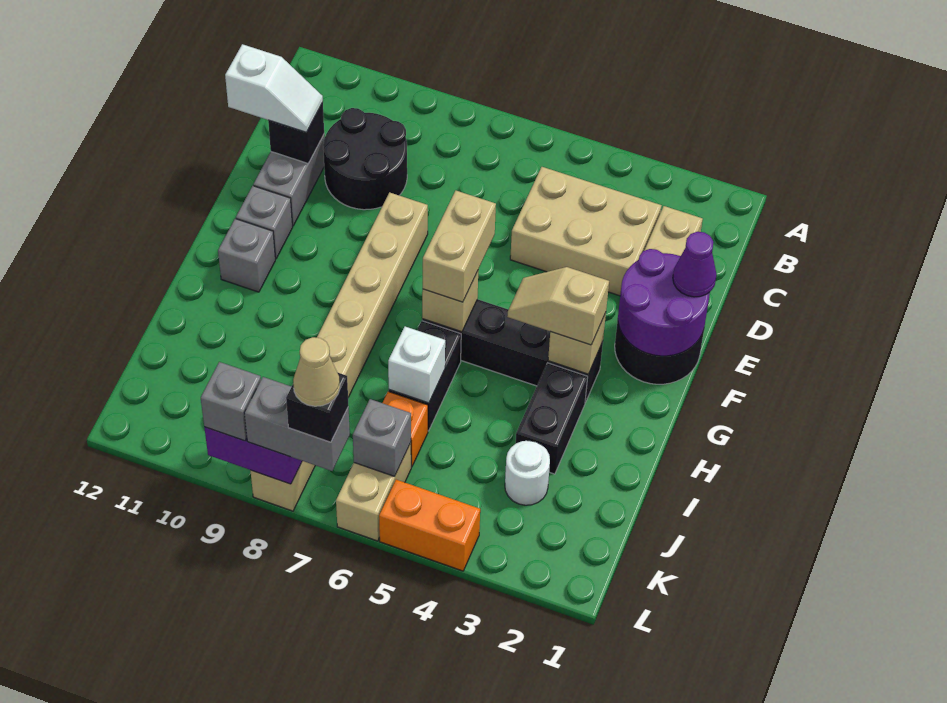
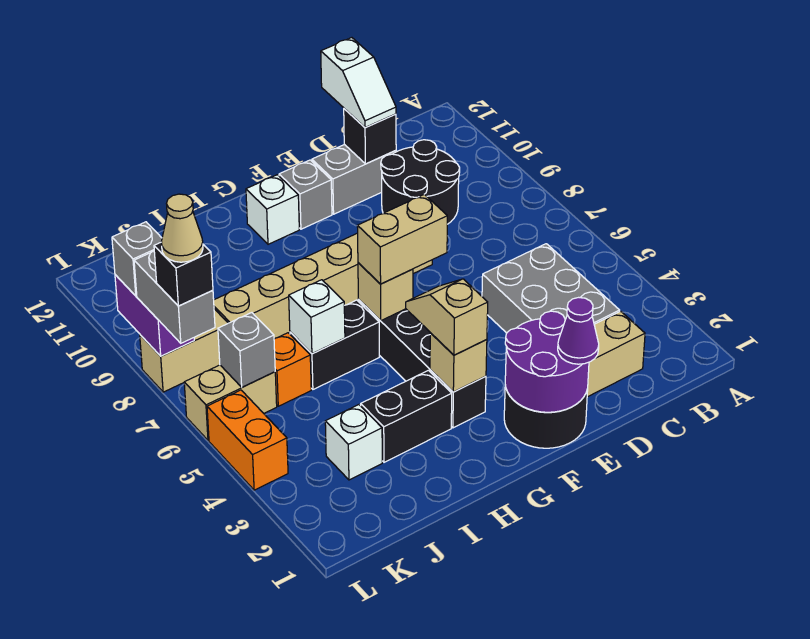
tan brick C3:D5 level 1 -> grey brick C3:D5 level 1
grey brick G11 level 1 -> white brick G11 level 1
white round brick J3 level 1 -> white brick J3 level 1

